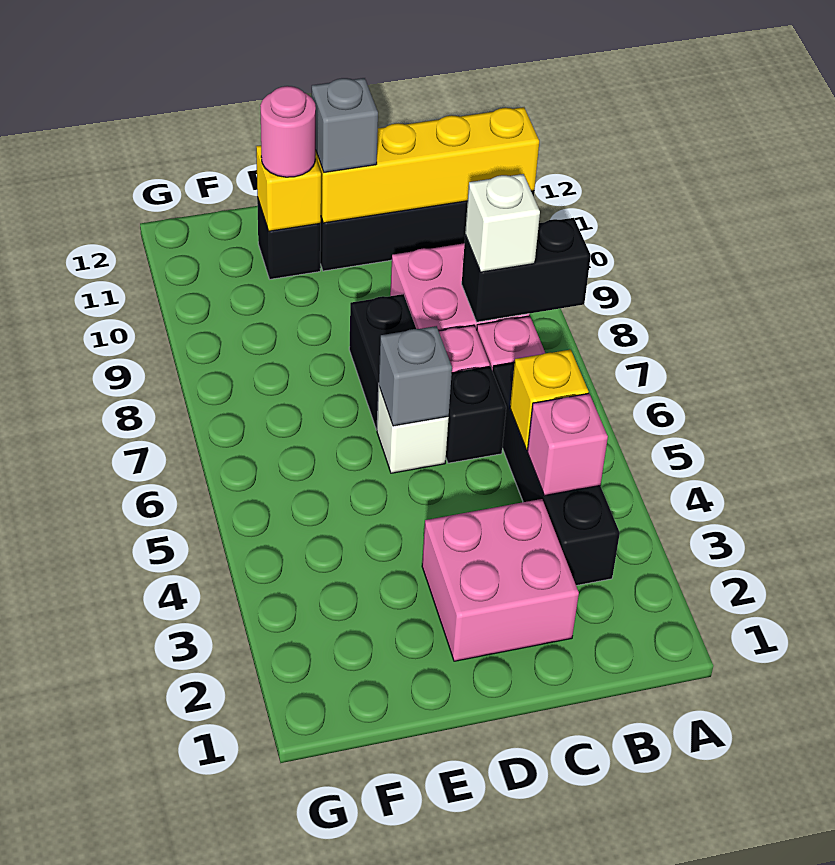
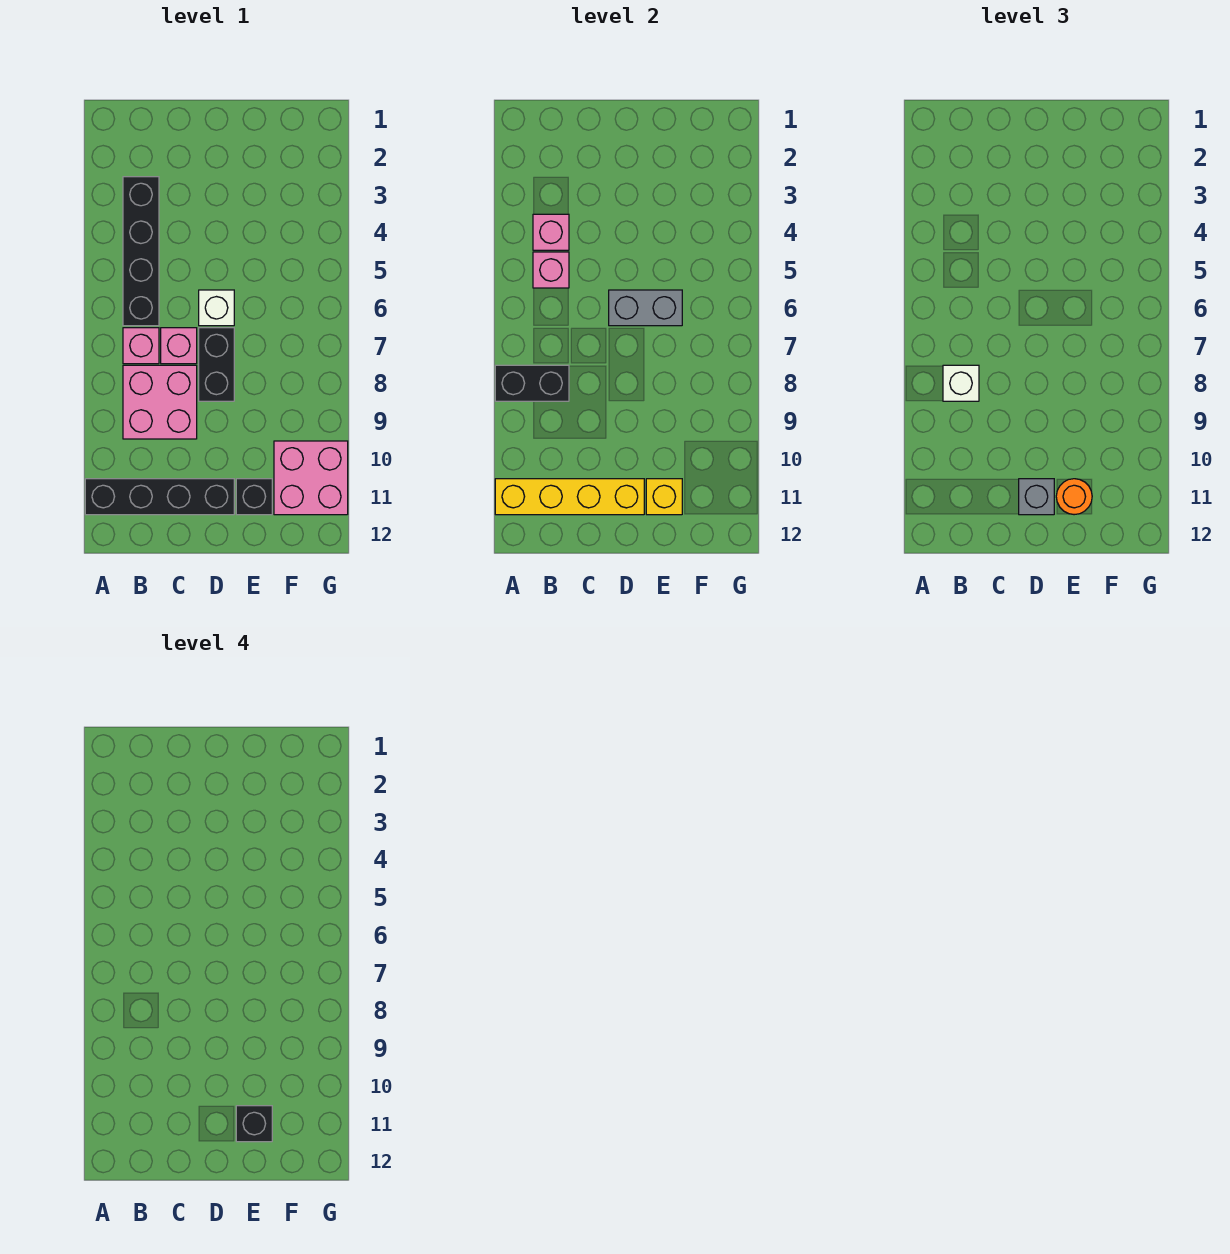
yellow brick B5 level 2 -> pink brick B5 level 2
pink brick C2:D3 level 1 -> pink brick F10:G11 level 1
black brick C6 level 1 -> black brick E11 level 4
grey brick D6 level 2 -> grey brick D6:E6 level 2
pink round brick E11 level 3 -> orange round brick E11 level 3

